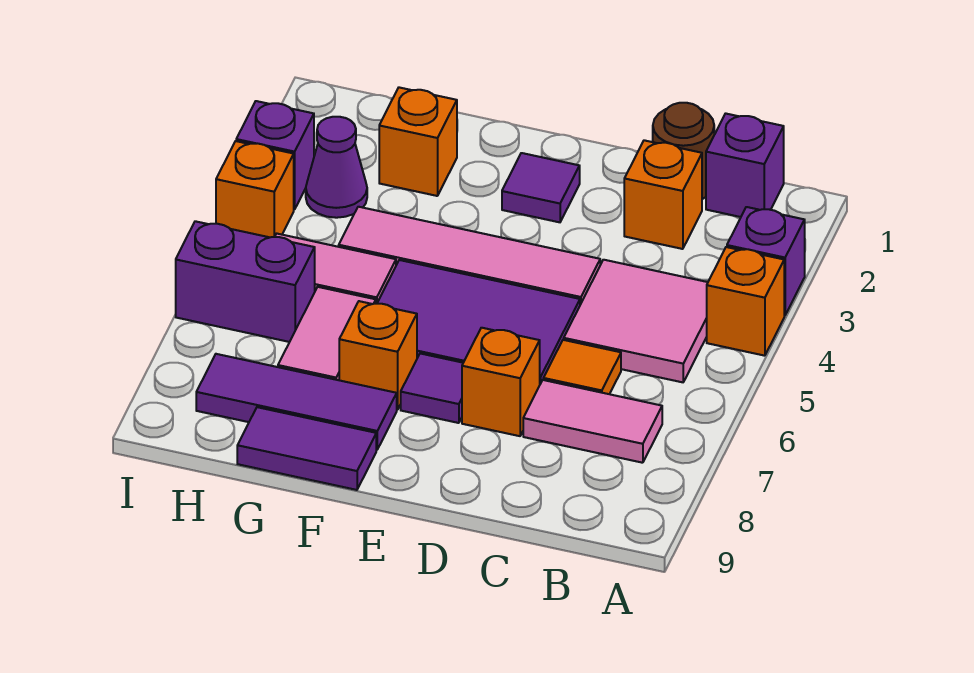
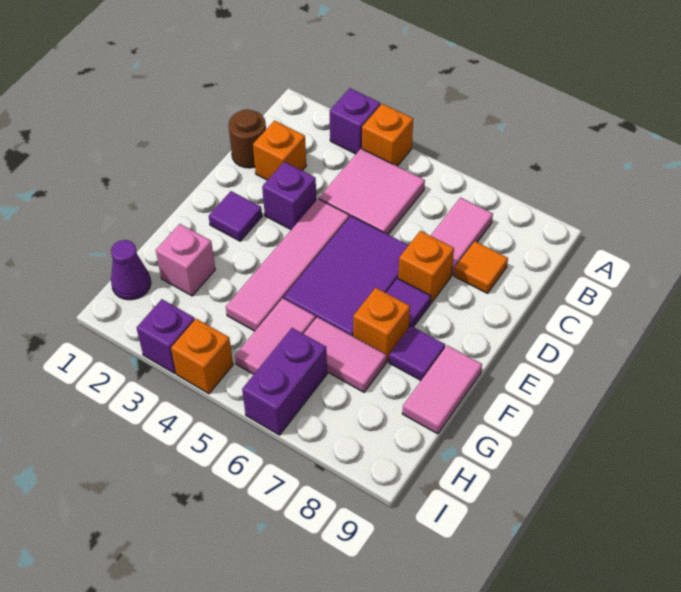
purple brick B1 level 1 -> purple brick D3 level 1
orange tile C6 level 1 -> orange tile C8 level 1
purple tile F8:H8 level 1 -> purple tile F8 level 1
purple tile F9:G9 level 1 -> pink tile F9:G9 level 1
orange brick G2 level 1 -> pink brick G2 level 1
purple cone H3 level 1 -> purple cone H1 level 1

